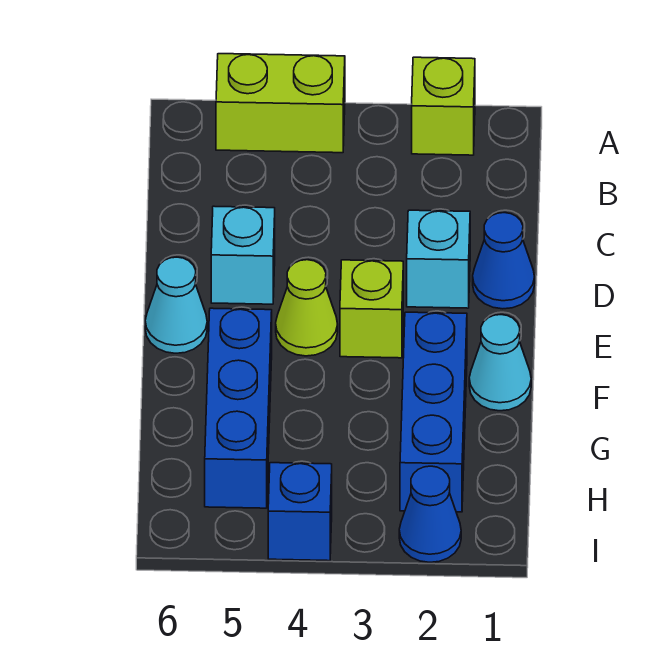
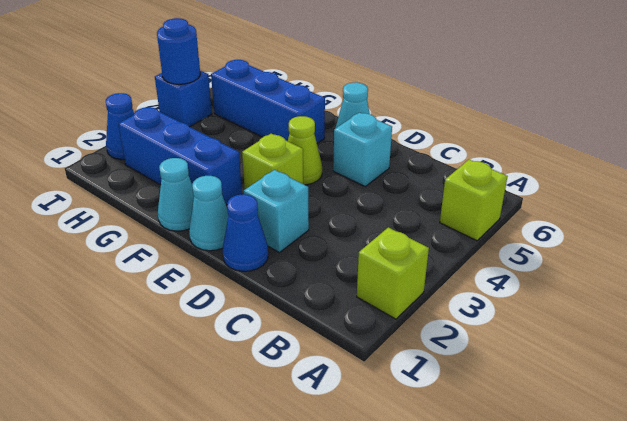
lime brick A4:A5 level 1 -> lime brick A5 level 1
none -> cyan cone E1 level 1
none -> blue round brick I4 level 2

